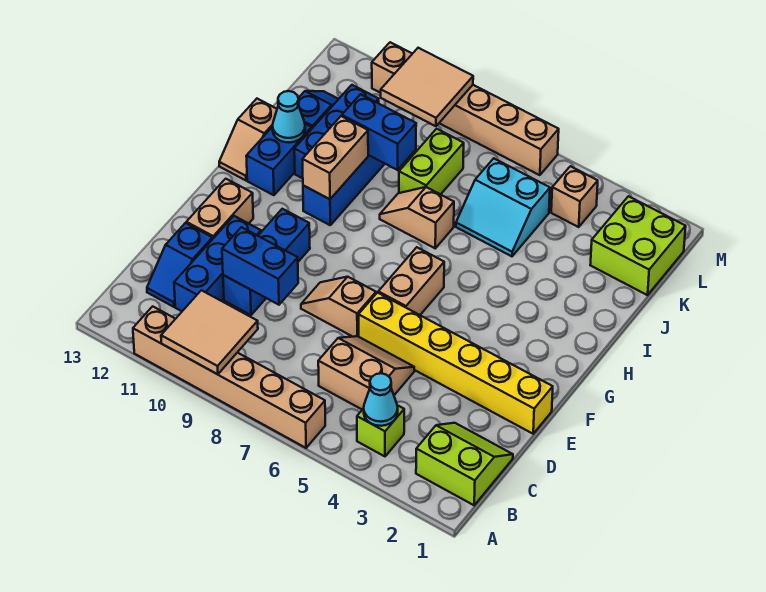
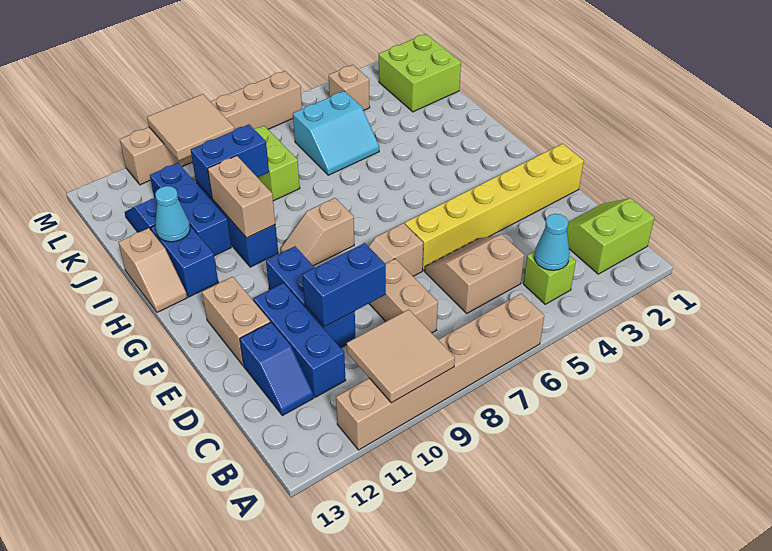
tan brick F6:G6 level 1 -> tan brick C8:D8 level 1
tan slope I7:I8 level 1 top 7 -> tan slope G8:G9 level 1 top 8

